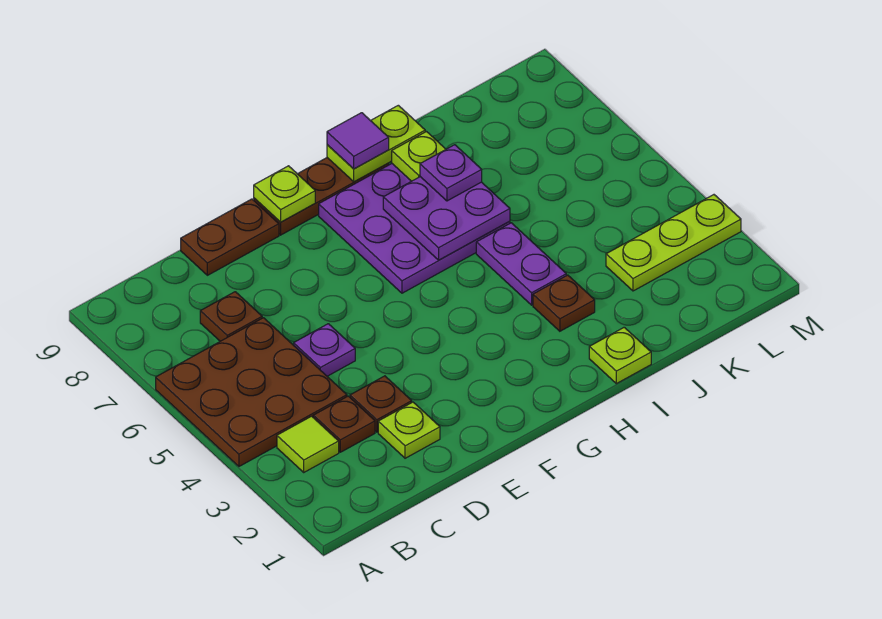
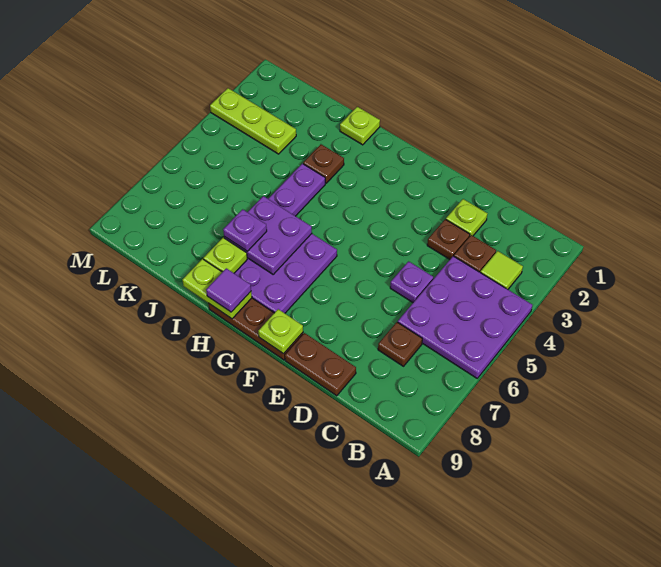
brown plate A4:C6 level 1 -> purple plate A4:C6 level 1

